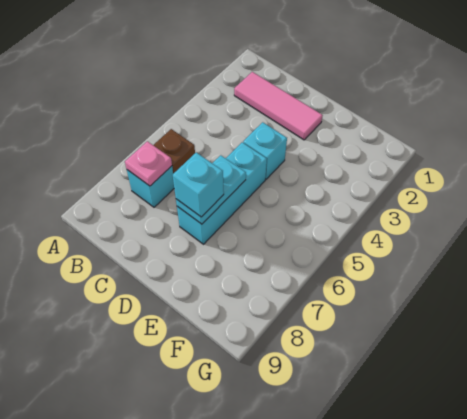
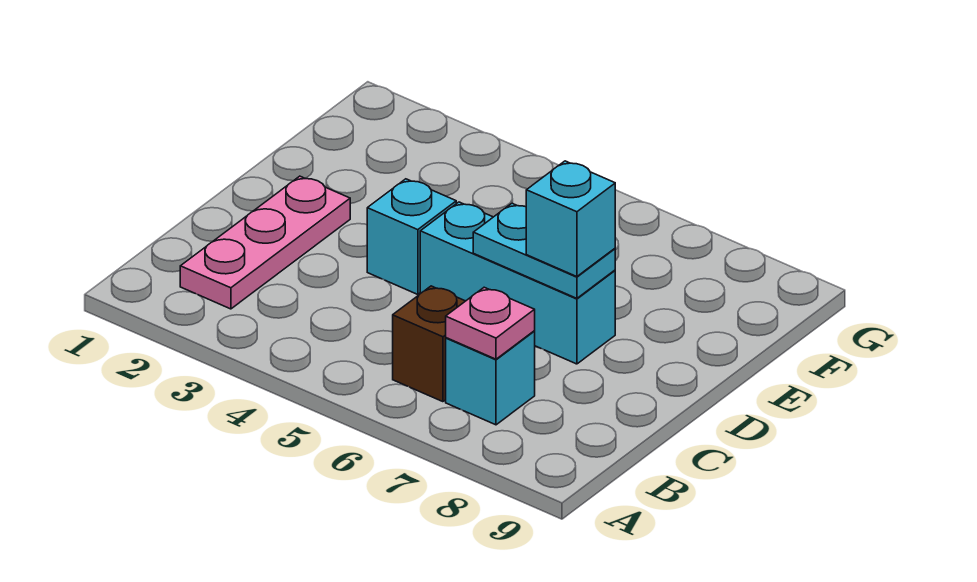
pink tile B2:D2 level 1 -> pink plate B2:D2 level 1

